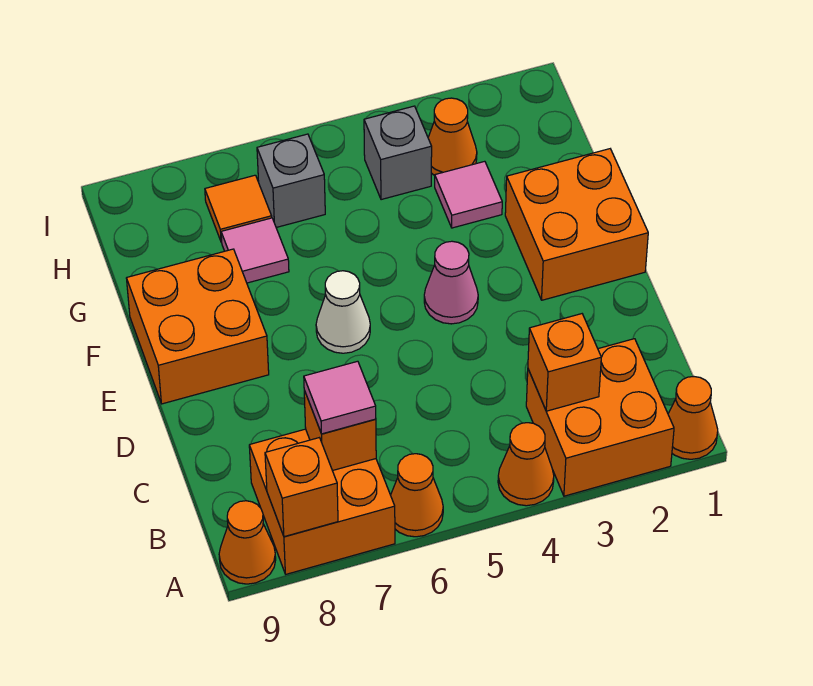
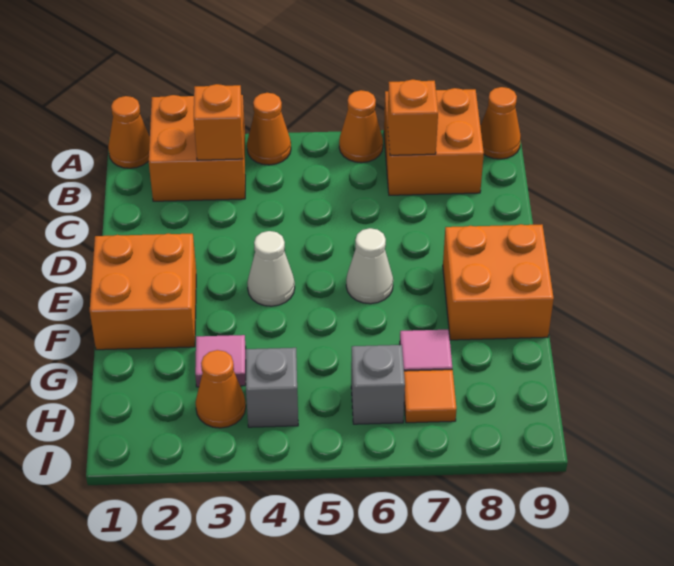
orange brick A8 level 2 -> none
pink tile B7 level 3 -> none
pink cone E4 level 1 -> white cone E4 level 1

